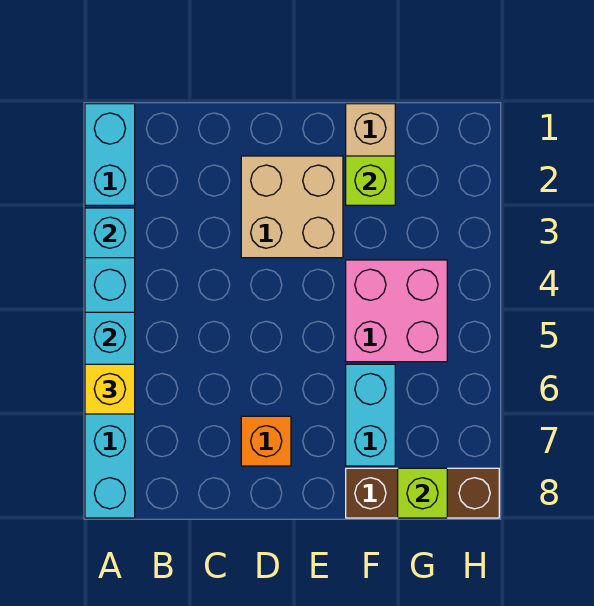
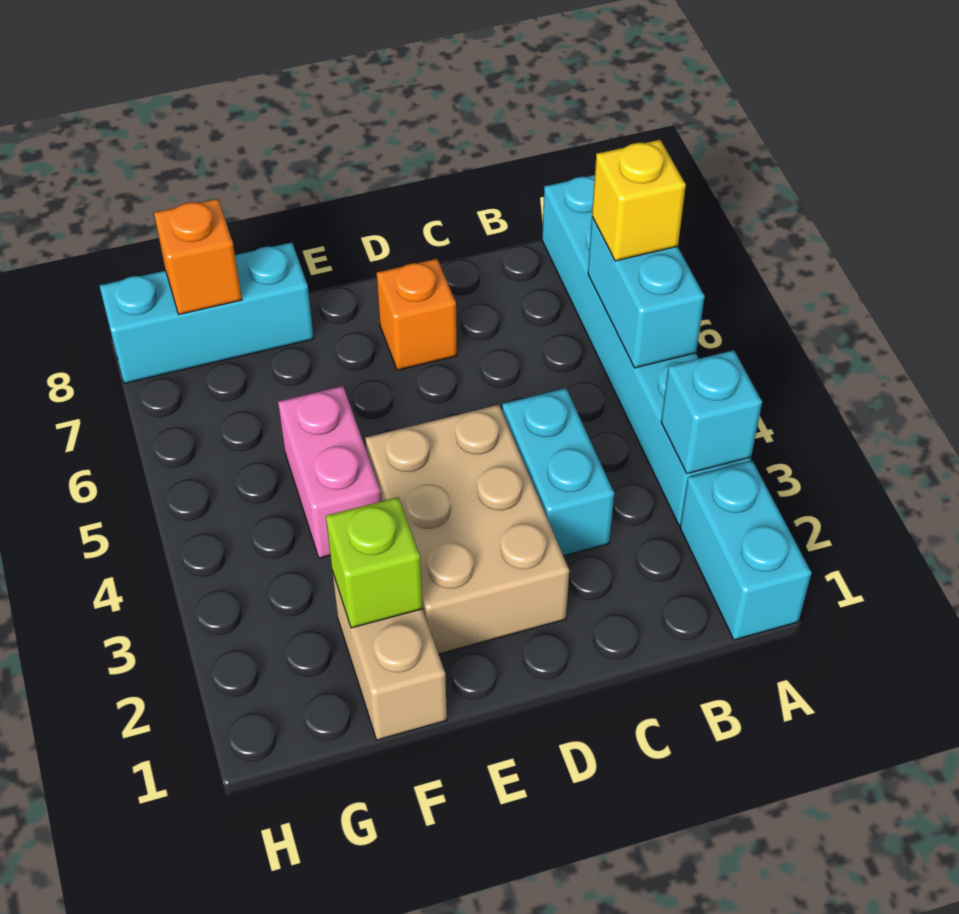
tan brick D2:E3 level 1 -> tan brick D2:E4 level 1
pink brick F4:G5 level 1 -> pink brick F4:F5 level 1
cyan brick F6:F7 level 1 -> cyan brick C3:C4 level 1
brown brick F8:H8 level 1 -> cyan brick F8:H8 level 1
lime brick G8 level 2 -> orange brick G8 level 2

